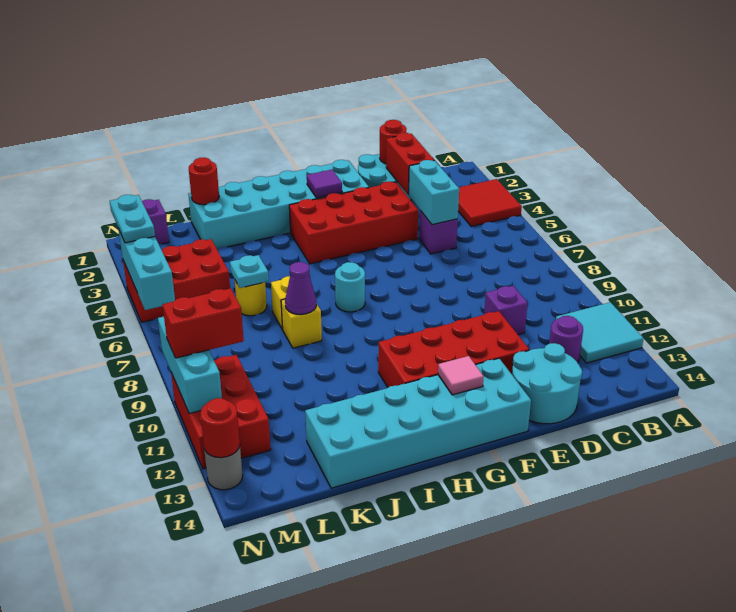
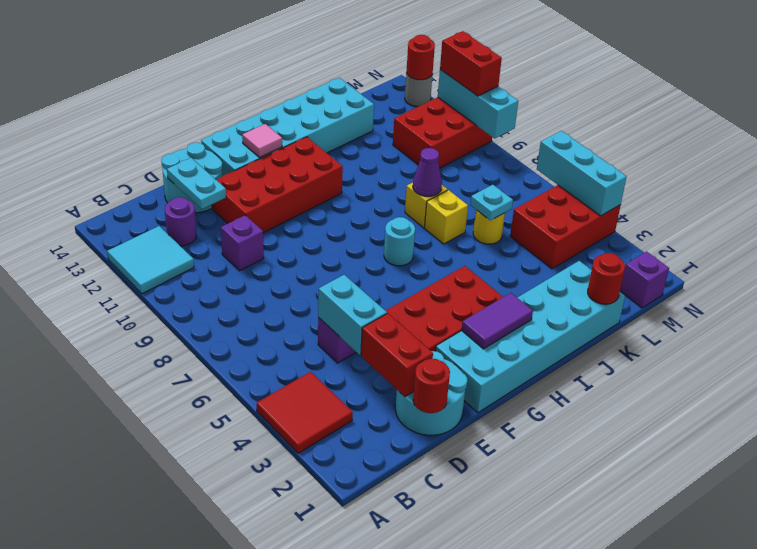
purple tile G2 level 2 -> purple tile G2:H2 level 2
red brick M10:N12 level 1 -> red brick L10:N11 level 1
red brick M10:N10 level 3 -> red brick N10:N11 level 3
cyan plate N3:N4 level 3 -> cyan plate D12:D13 level 2

